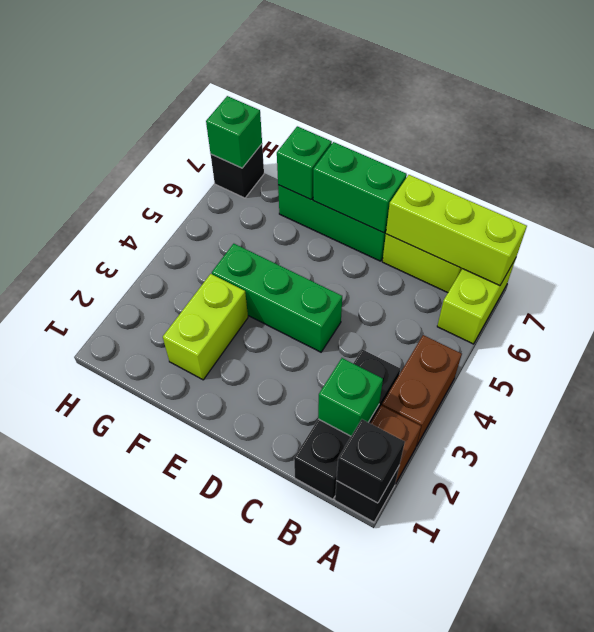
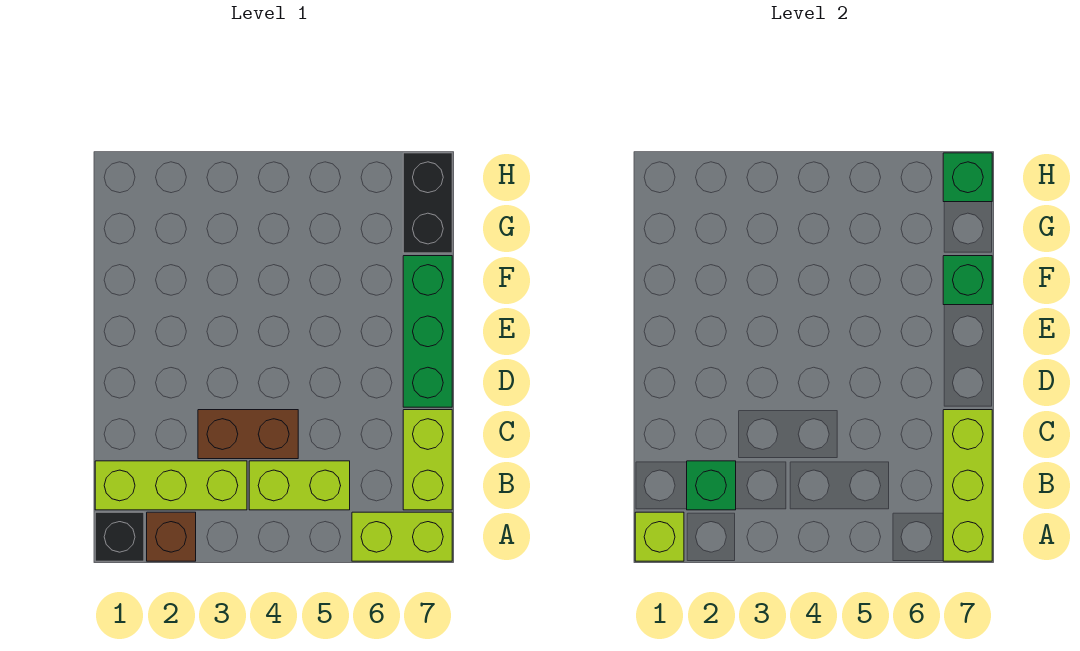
black brick A1 level 2 -> lime brick A1 level 2
brown brick A3:A4 level 1 -> brown brick C3:C4 level 1
black brick B1:B3 level 1 -> lime brick B1:B3 level 1
green brick D4:F4 level 1 -> none
green brick D7:E7 level 2 -> none
lime brick F2:F3 level 1 -> lime brick B4:B5 level 1
black brick H7 level 1 -> black brick G7:H7 level 1

